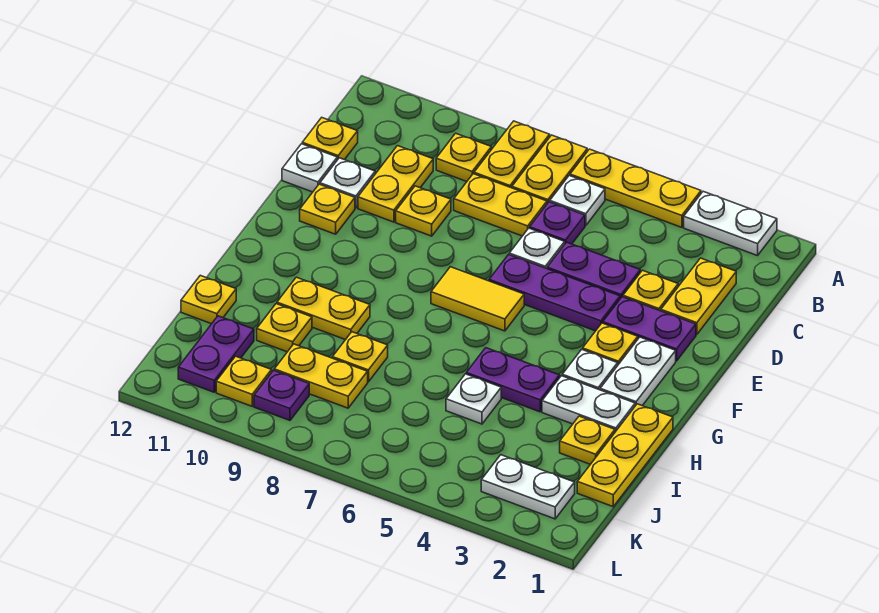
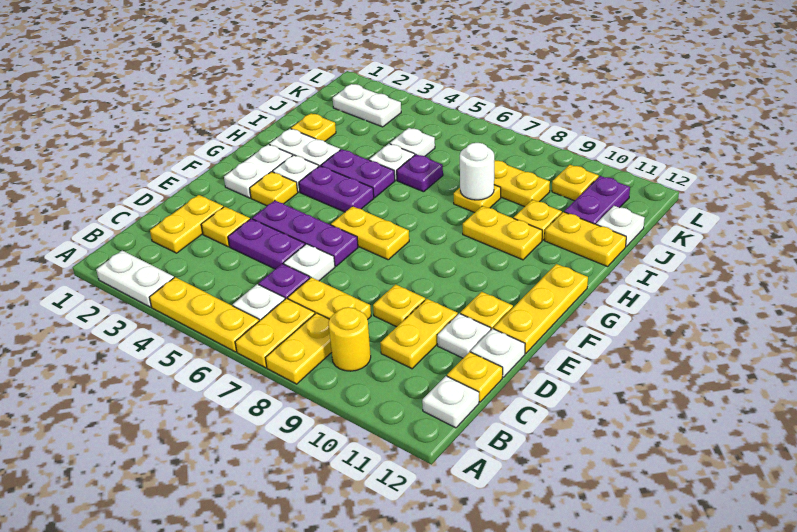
yellow plate B9 level 1 -> yellow round brick B9 level 1
none -> white plate B12 level 1
purple plate E2:E3 level 1 -> purple plate G4:G5 level 1
yellow tile F6:F7 level 1 -> yellow plate F6:F7 level 1
yellow plate H1:J1 level 1 -> yellow plate E12:G12 level 1
none -> white round brick I8 level 2
yellow plate I12 level 1 -> yellow plate I11:I12 level 1
none -> white plate J5 level 1
none -> white plate J12 level 1
purple plate K9 level 1 -> purple plate I6 level 1

